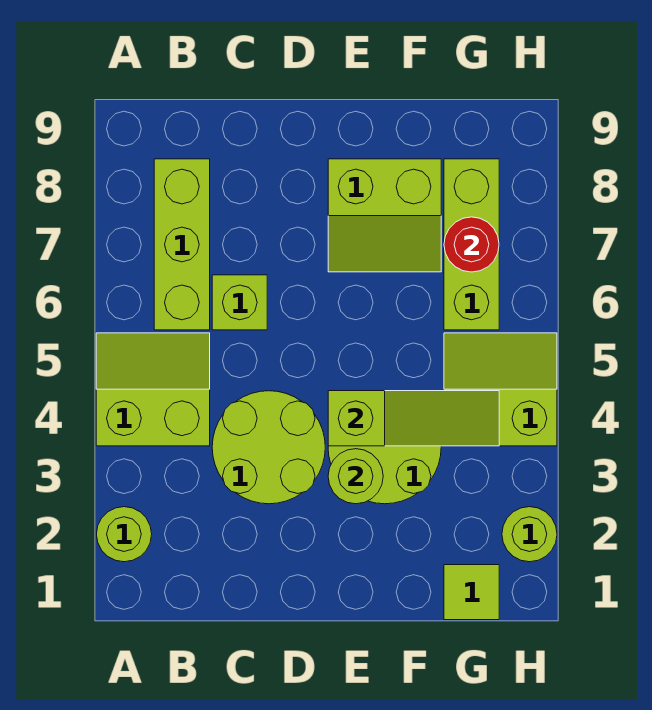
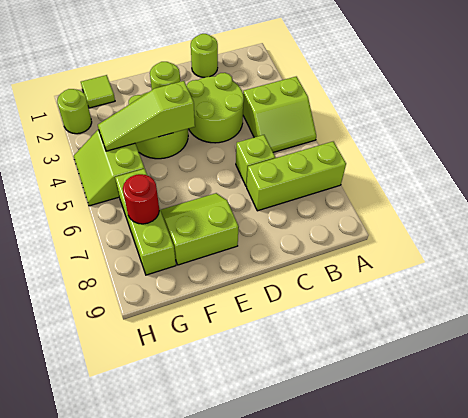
lime round brick A2 level 1 -> lime round brick C1 level 1
lime brick B6:B8 level 1 -> lime brick A7:C7 level 1
lime slope G4:H5 level 1 top 4 -> lime slope G4:H5 level 1 top G

